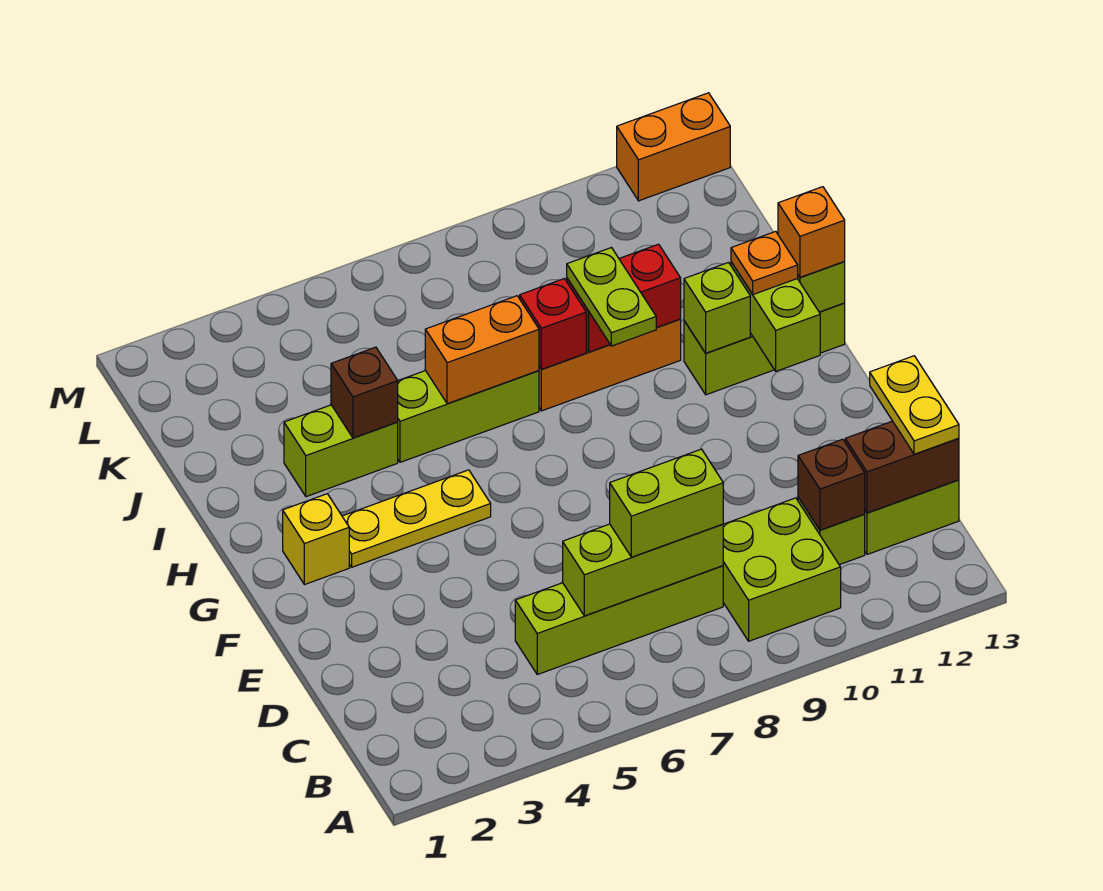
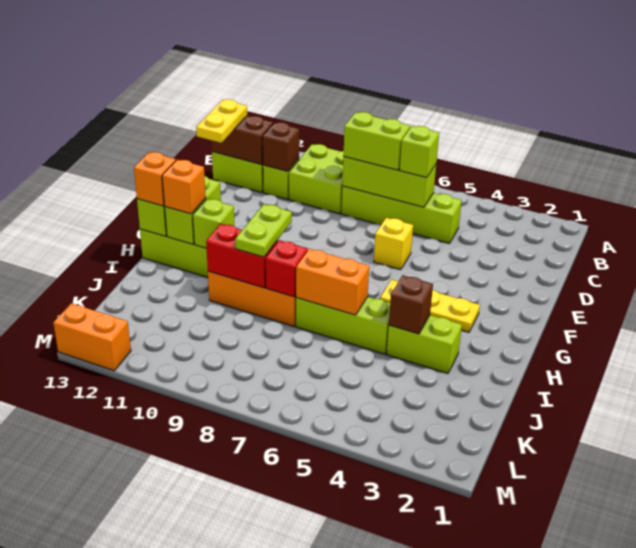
none -> lime brick C6 level 3
yellow brick G2 level 1 -> yellow brick E6 level 1
orange plate H12 level 3 -> orange brick H12 level 3

